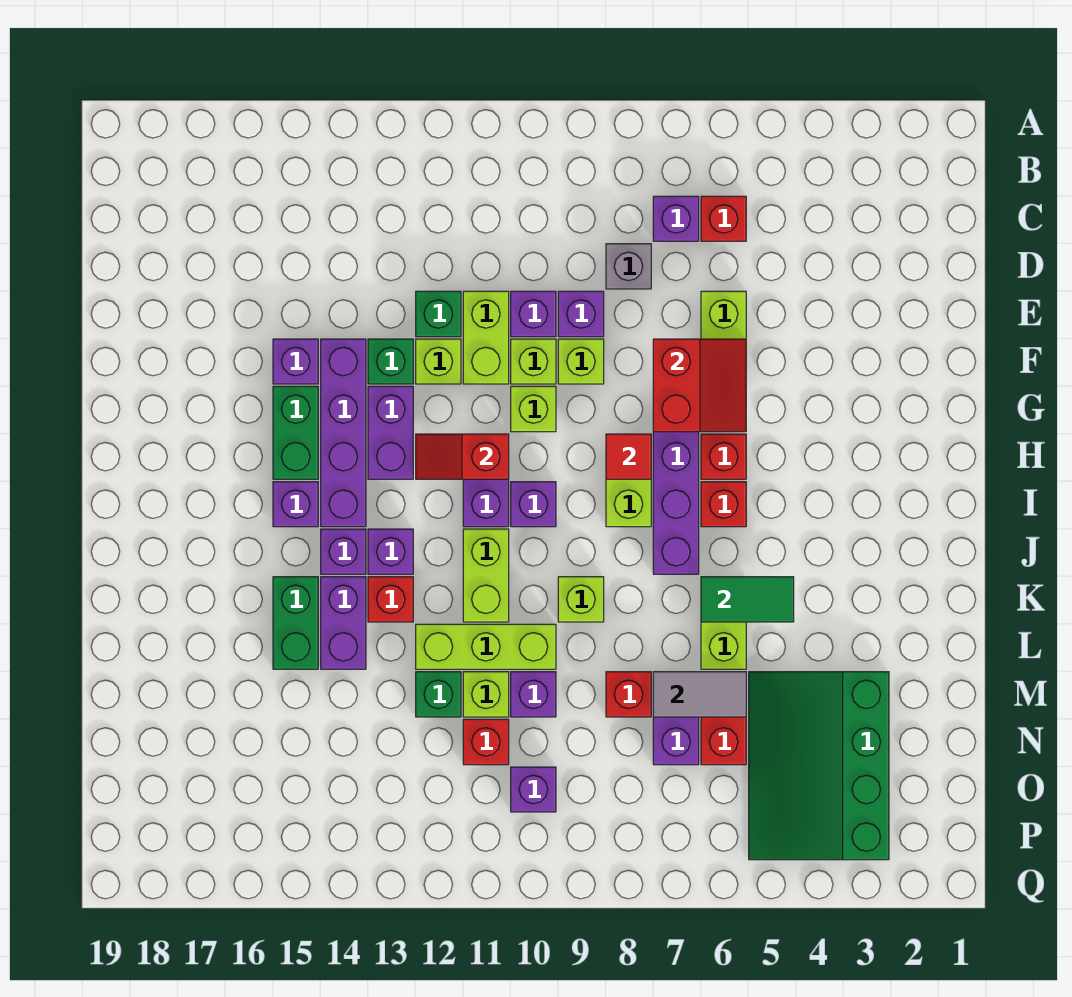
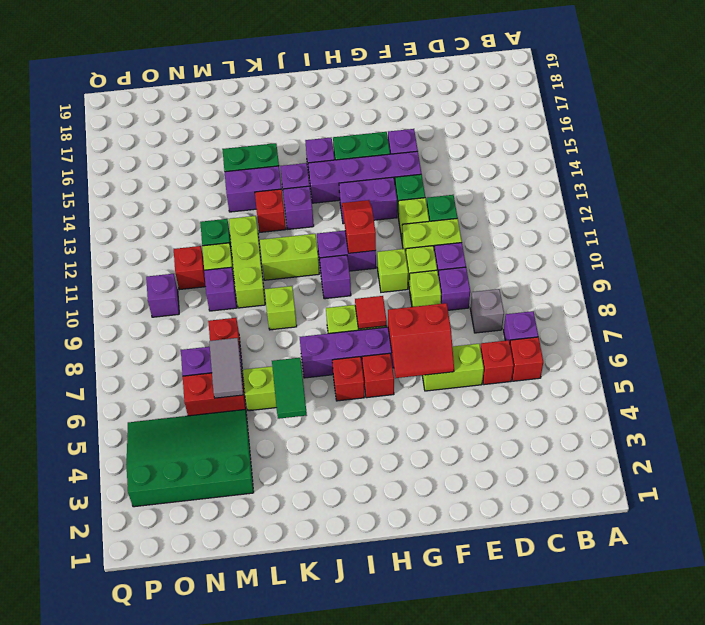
none -> red brick D6 level 1

